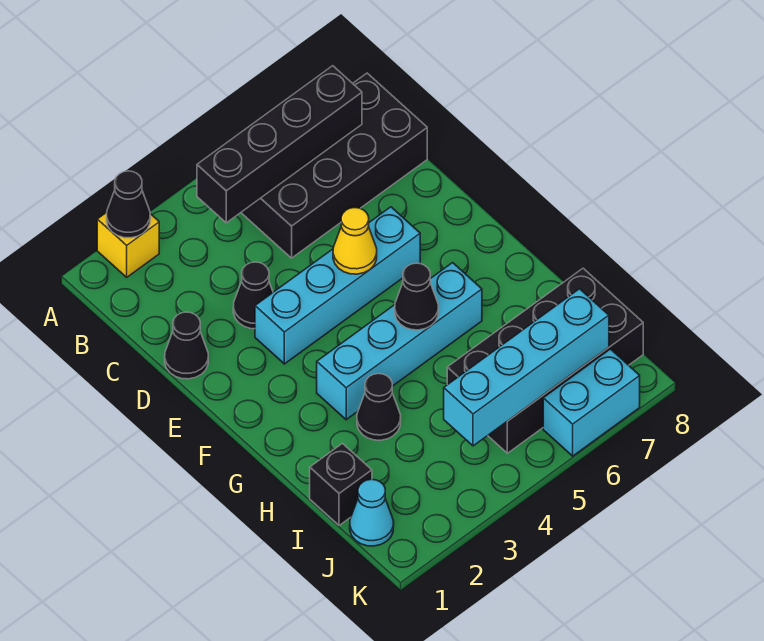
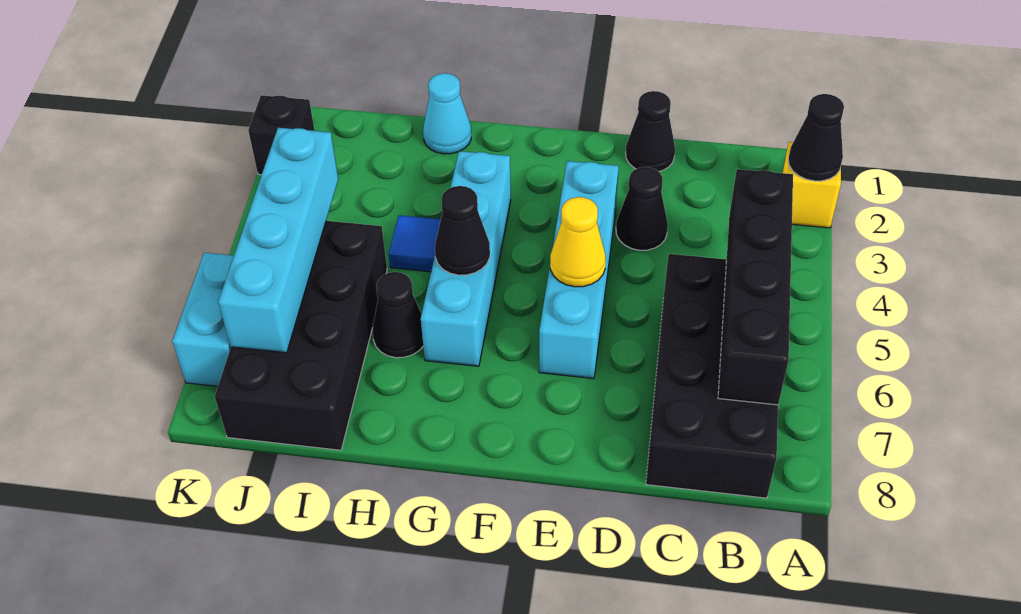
black cone H3 level 1 -> black cone H6 level 1
none -> blue tile H4 level 1
black brick I1 level 1 -> black brick K2 level 1
cyan cone J1 level 1 -> cyan cone H1 level 1

